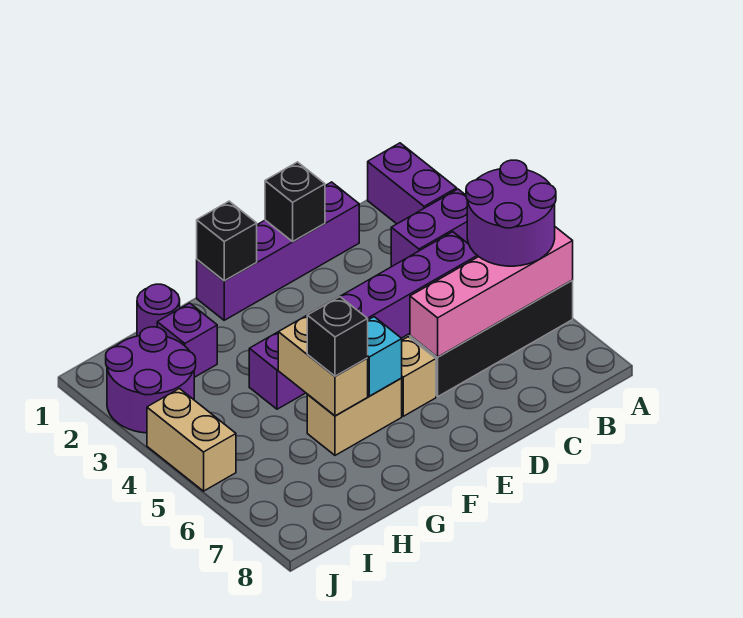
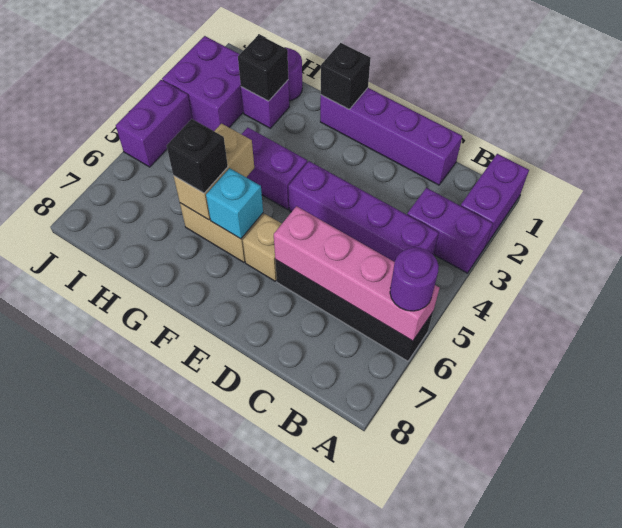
purple round brick A5:B6 level 3 -> purple round brick A6 level 3
black brick D1 level 2 -> black brick H2 level 2
purple round brick I2:J3 level 1 -> purple brick I2:J3 level 1
tan brick J4:J5 level 1 -> purple brick J4:J5 level 1

